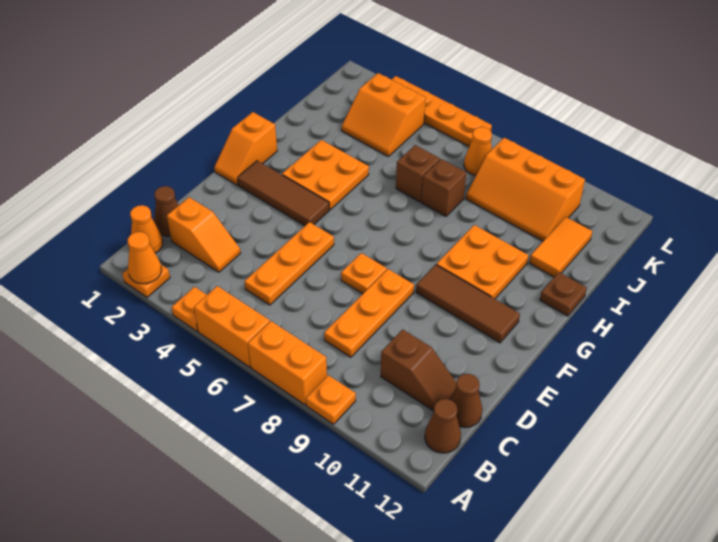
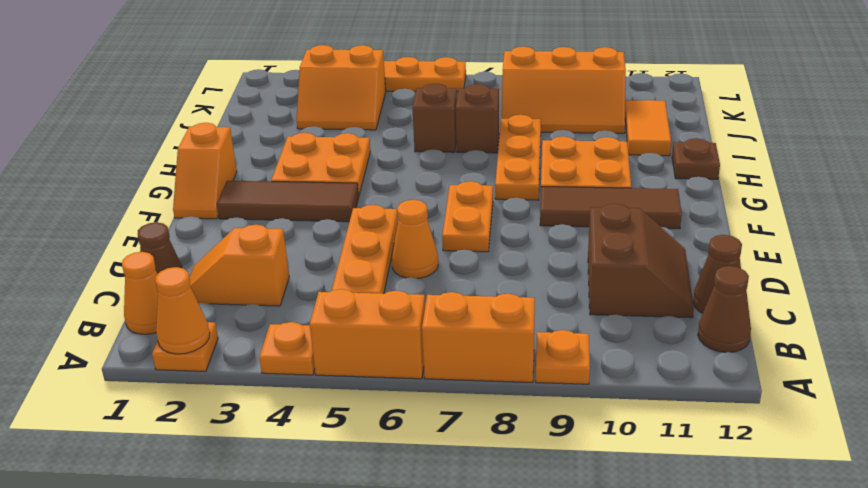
orange slope C2:C3 level 1 top 2 -> orange slope C2:C3 level 1 top 3
orange plate C8:E8 level 1 -> orange plate G8:I8 level 1
brown slope C10:C11 level 1 top 10 -> brown slope C10:D11 level 1 top 10
orange plate E7 level 1 -> orange plate E7:F7 level 1
orange cone K7 level 1 -> orange cone D6 level 1

